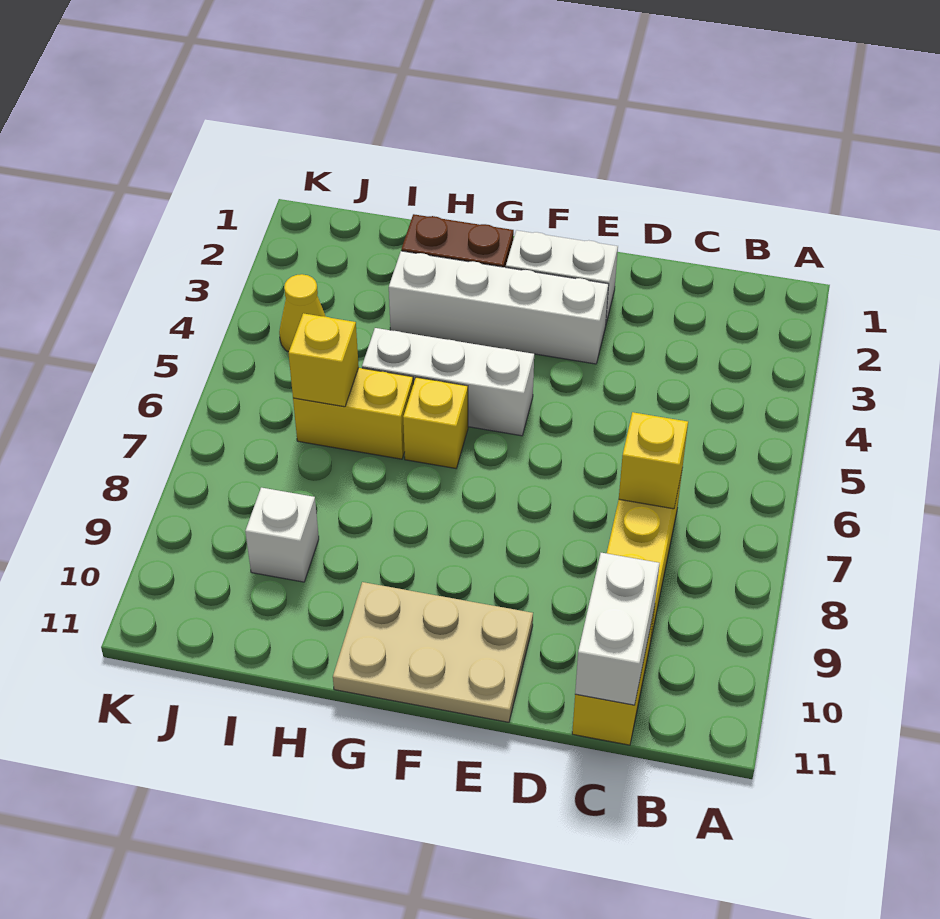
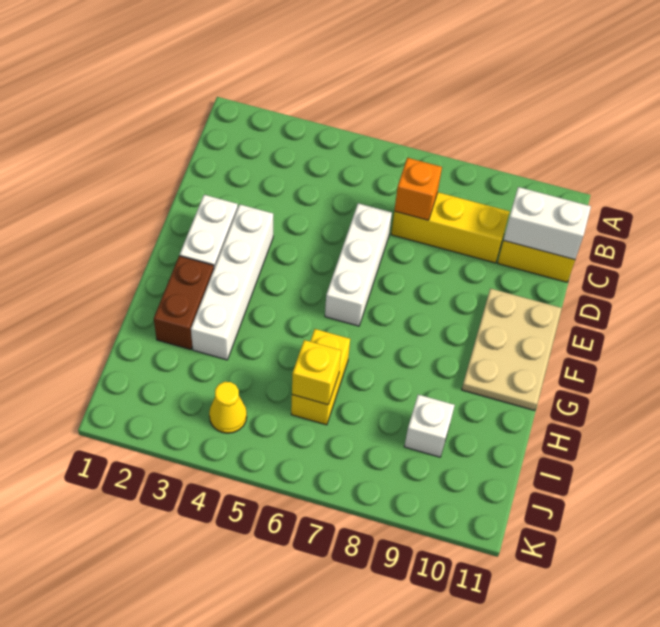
yellow brick C7 level 2 -> orange brick C7 level 2
white brick F5:H5 level 1 -> white brick D6:F6 level 1
yellow brick G6 level 1 -> none

